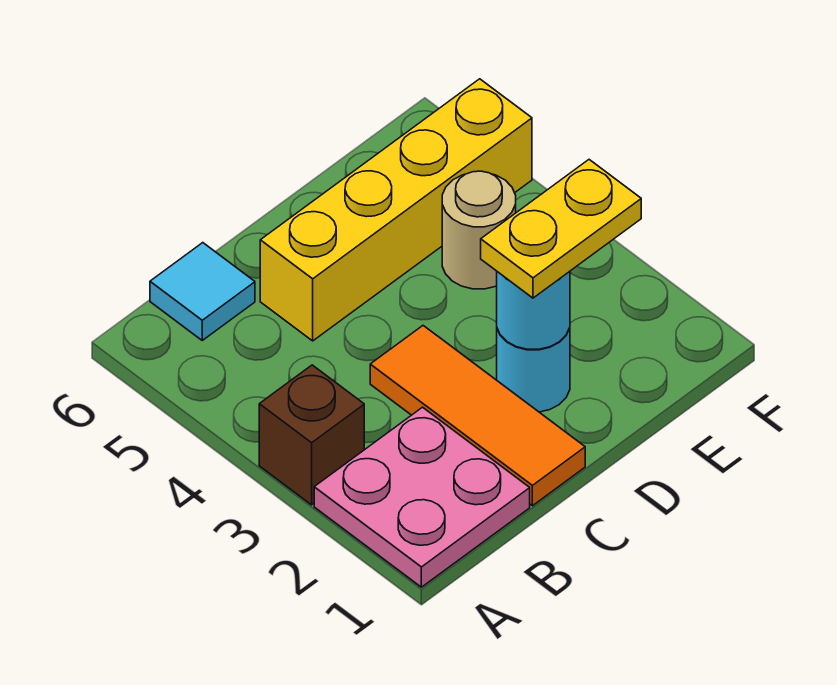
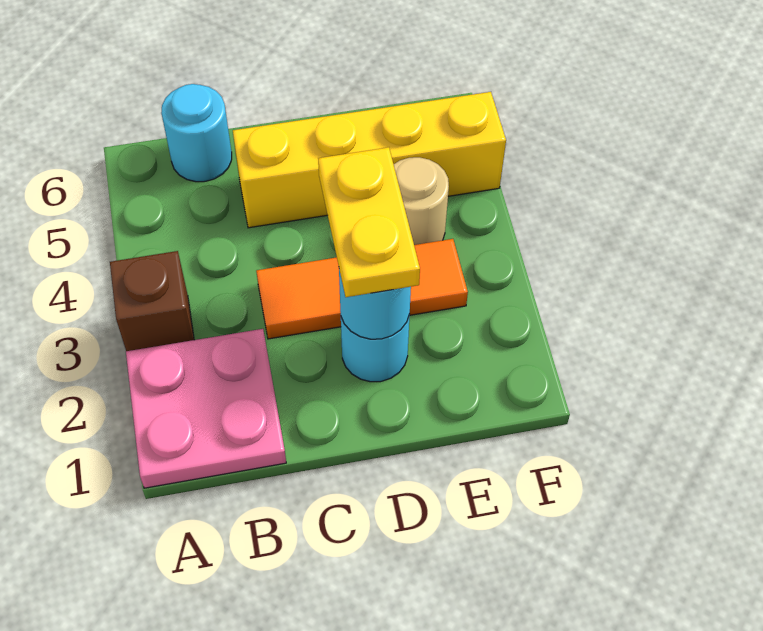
cyan tile B6 level 1 -> cyan round brick B6 level 1
orange tile C1:C3 level 1 -> orange tile C3:E3 level 1
yellow plate D2:E2 level 3 -> yellow plate D2:D3 level 3

